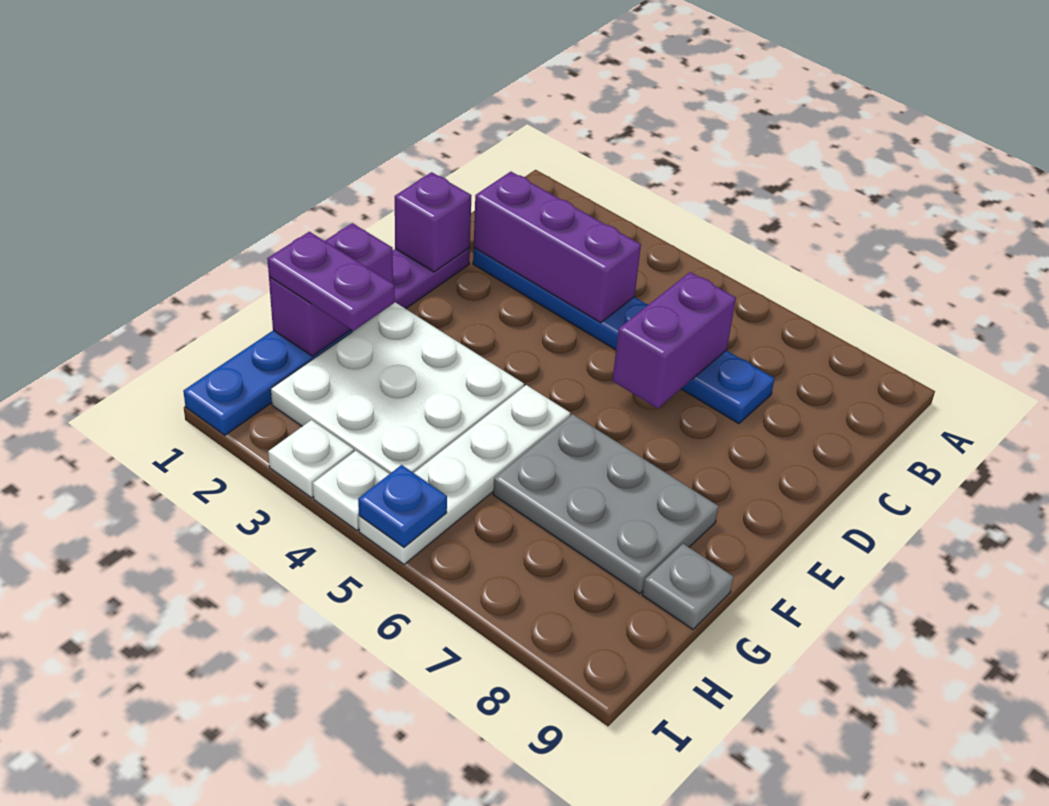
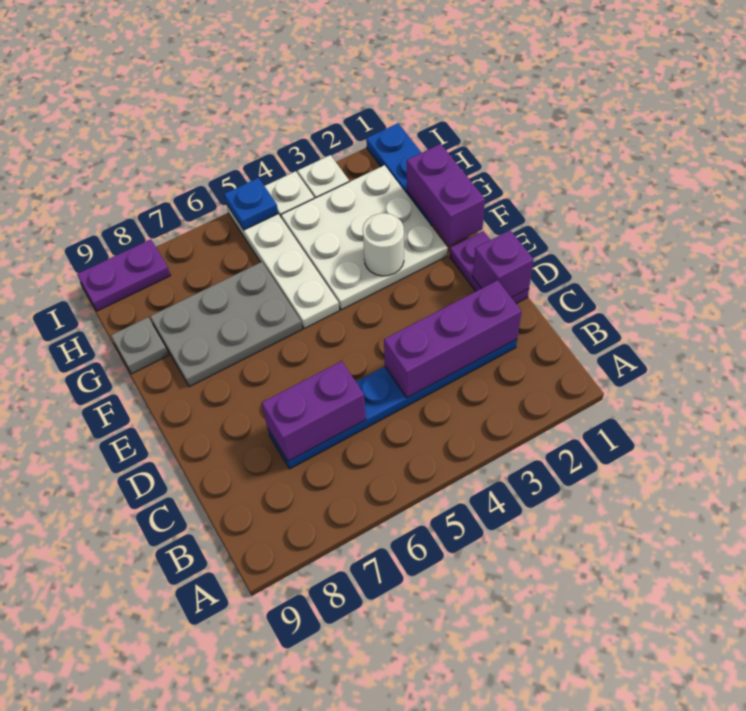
purple brick C6:D6 level 2 -> purple brick C6:C7 level 2
none -> white round brick F3 level 2
purple plate G1:G2 level 3 -> purple plate I8:I9 level 1

